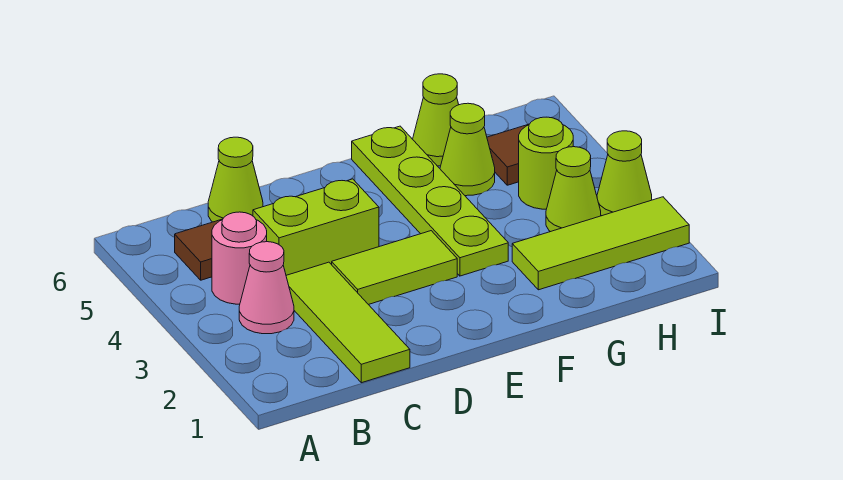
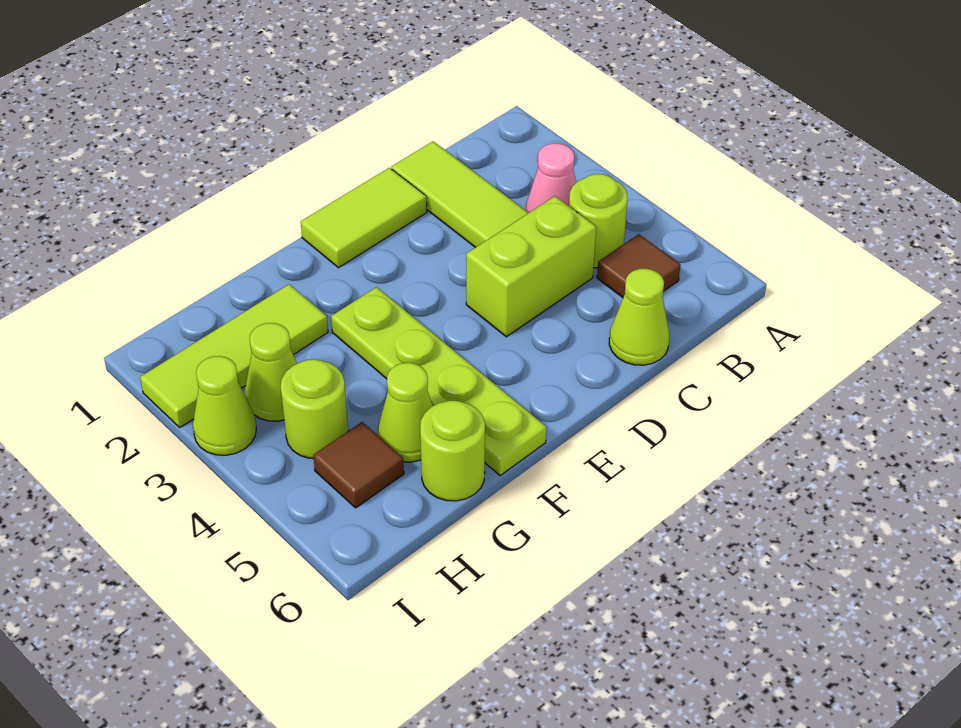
pink round brick B4 level 1 -> lime round brick B4 level 1
lime tile D3:E3 level 1 -> lime tile D1:E1 level 1
lime cone G6 level 1 -> lime round brick G6 level 1

